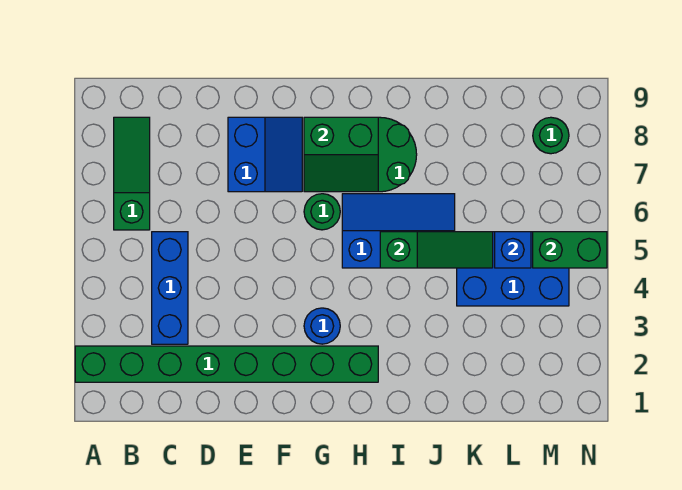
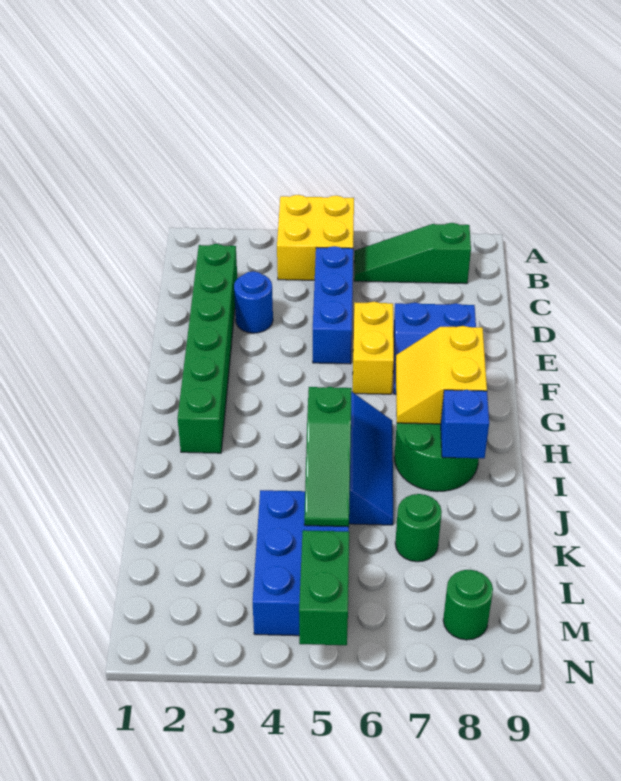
green brick A2:H2 level 1 -> green brick C2:H2 level 1
none -> yellow brick A4:B5 level 1
green slope B6:B8 level 1 top 6 -> green slope B6:B8 level 1 top 8
blue brick C3:C5 level 1 -> blue brick C5:E5 level 1
none -> yellow brick E6:F6 level 1
blue round brick G3 level 1 -> blue round brick D3 level 1
green round brick G6 level 1 -> green round brick K7 level 1
green slope G7:H8 level 2 top 8 -> yellow slope G7:H8 level 2 top 8
blue brick L5 level 2 -> blue brick I8 level 2

